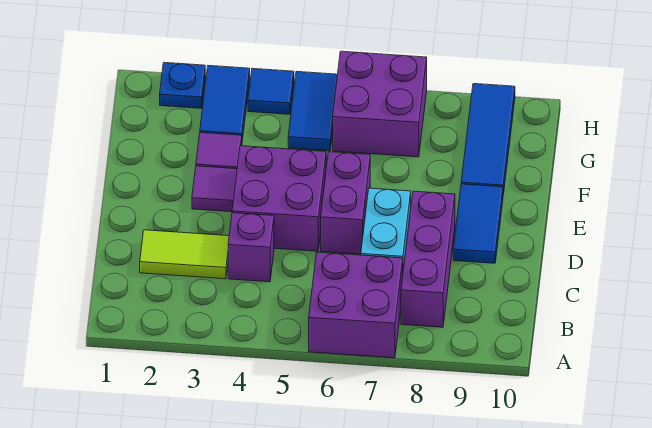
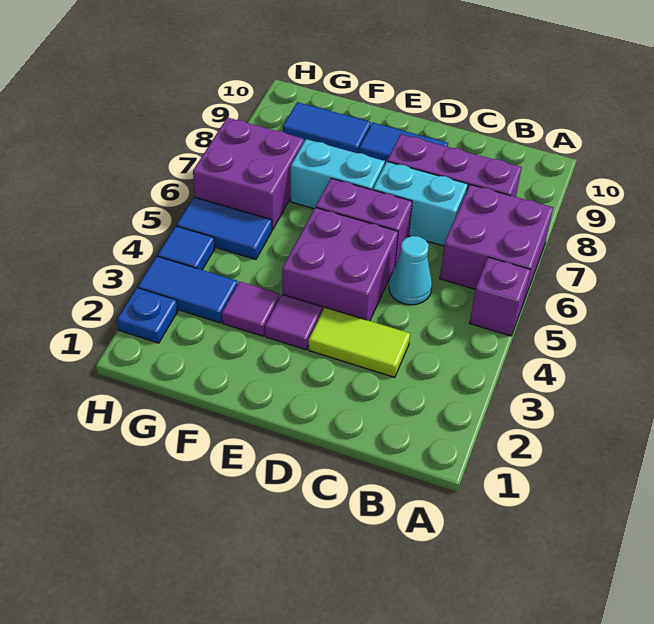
lime tile C2:C3 level 1 -> lime tile C3:D3 level 1
purple brick C4 level 1 -> purple brick A5 level 1
none -> cyan cone C5 level 1
none -> cyan brick E7:F7 level 1
blue tile F9:H9 level 1 -> blue tile F9:G9 level 1

